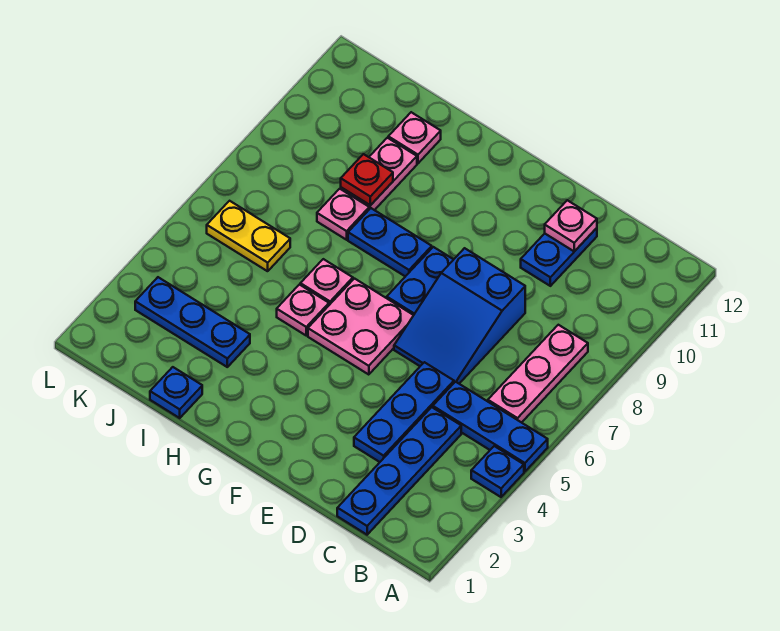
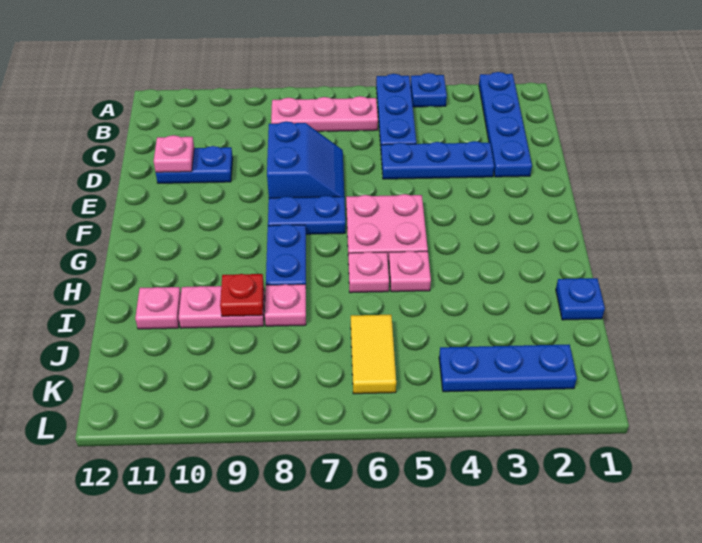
blue plate C1:C4 level 1 -> blue plate A2:D2 level 1
blue slope D6:E8 level 1 top 8 -> blue slope D7:E8 level 1 top 8
blue plate I3:K3 level 1 -> blue plate K2:K4 level 1
yellow plate J6:K6 level 1 -> yellow tile J6:K6 level 1

